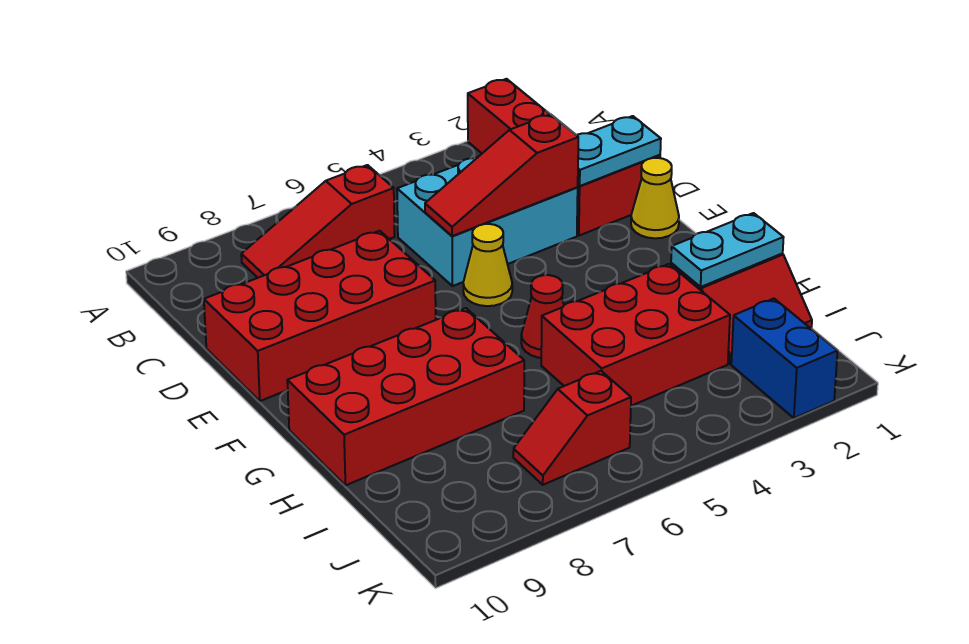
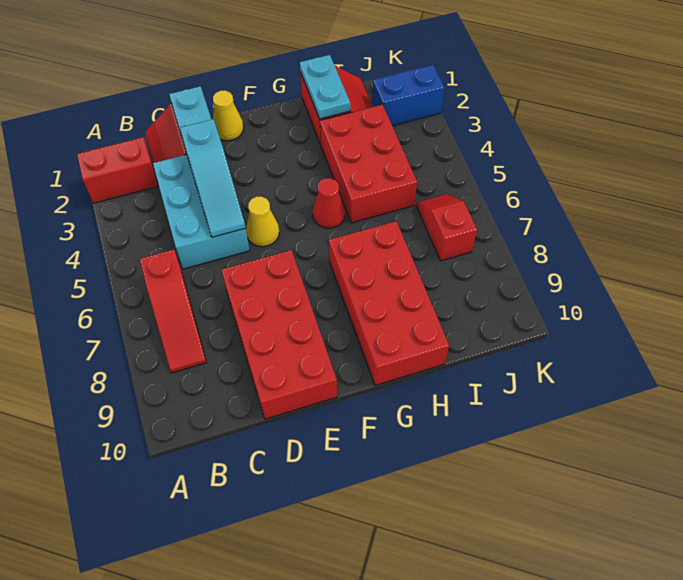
red slope D3:D5 level 2 top 3 -> cyan slope D3:D5 level 2 top 3
red slope J6:J7 level 1 top 6 -> red slope J6:J7 level 1 top 7

